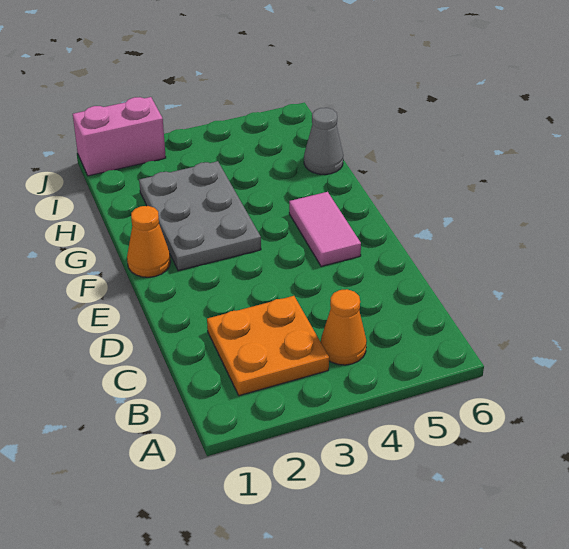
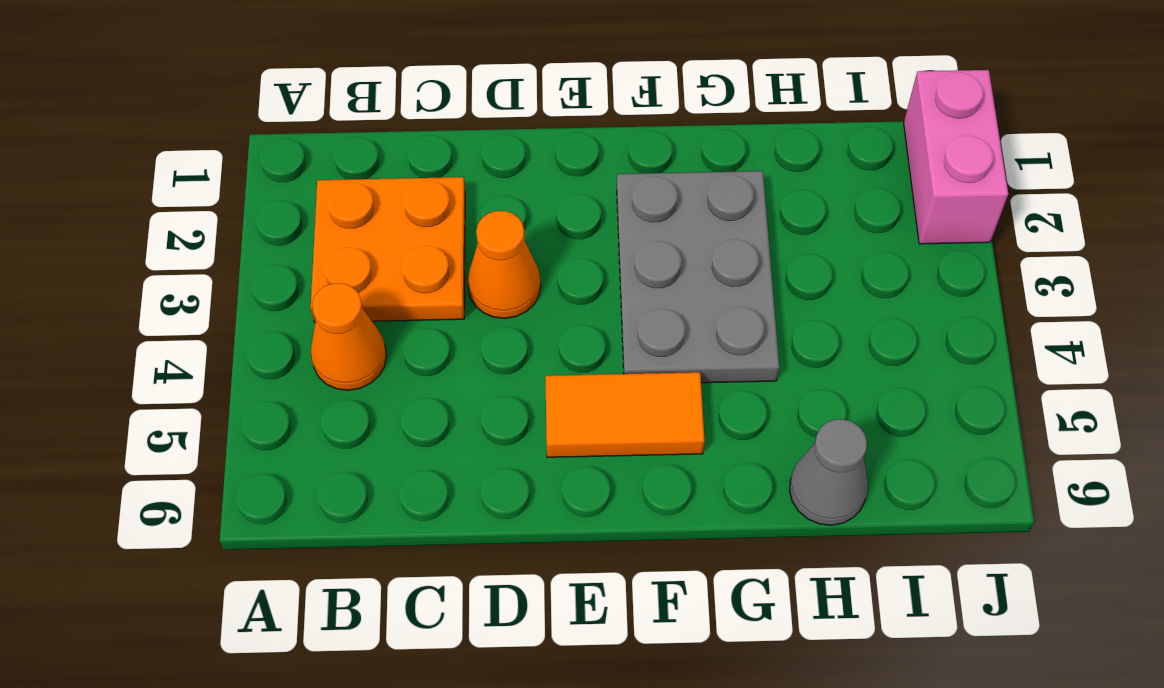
pink tile E5:F5 level 1 -> orange tile E5:F5 level 1
orange cone F1 level 1 -> orange cone D3 level 1
grey plate F2:H3 level 1 -> grey plate F2:G4 level 1

